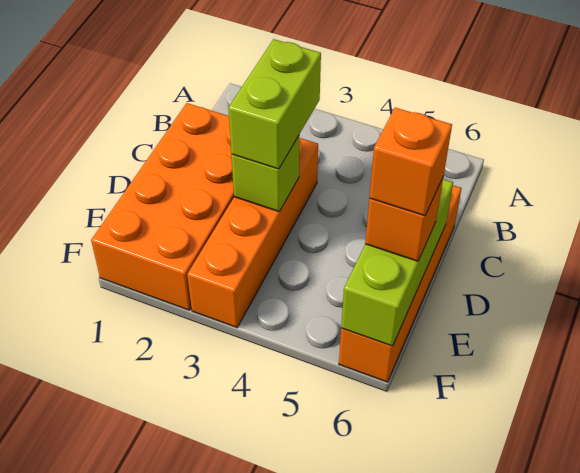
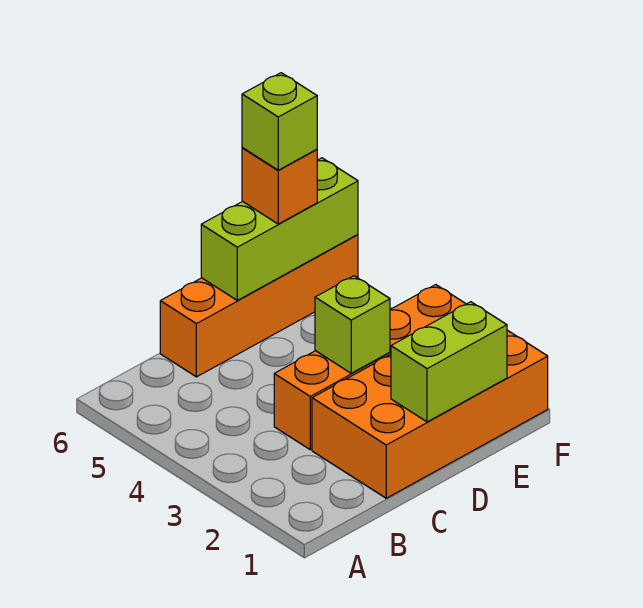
lime brick C3:D3 level 3 -> lime brick D1:E1 level 2
orange brick E6 level 4 -> lime brick E6 level 4

